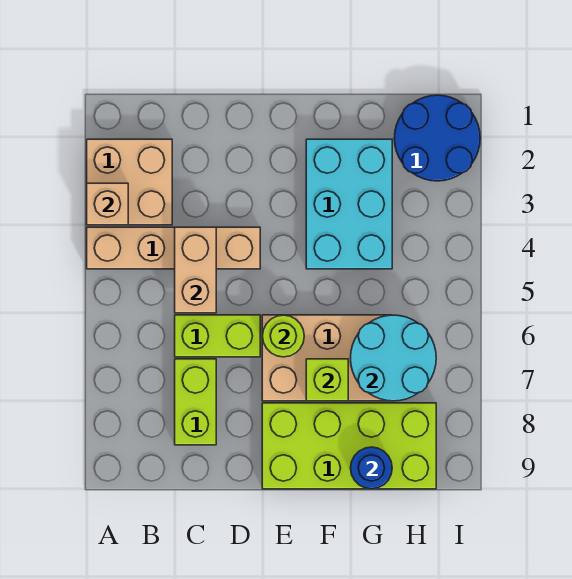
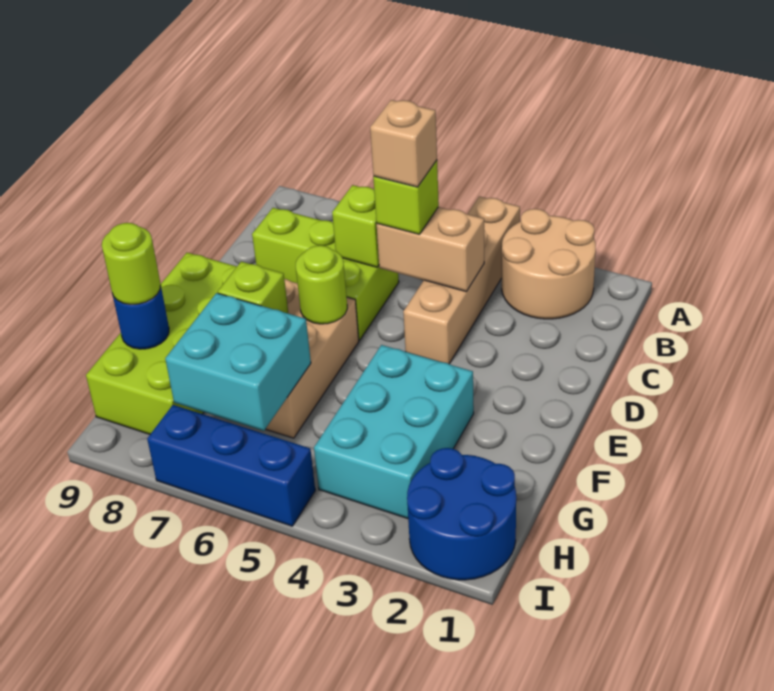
tan brick A2:B3 level 1 -> tan round brick A2:B3 level 1
tan brick A3 level 2 -> tan brick C5 level 4
none -> lime brick C5 level 3
none -> lime brick C6 level 2
cyan brick F2:G4 level 1 -> cyan brick F3:H4 level 1
cyan round brick G6:H7 level 2 -> cyan brick G6:H7 level 2
none -> lime round brick G9 level 3
none -> blue brick I5:I7 level 1

